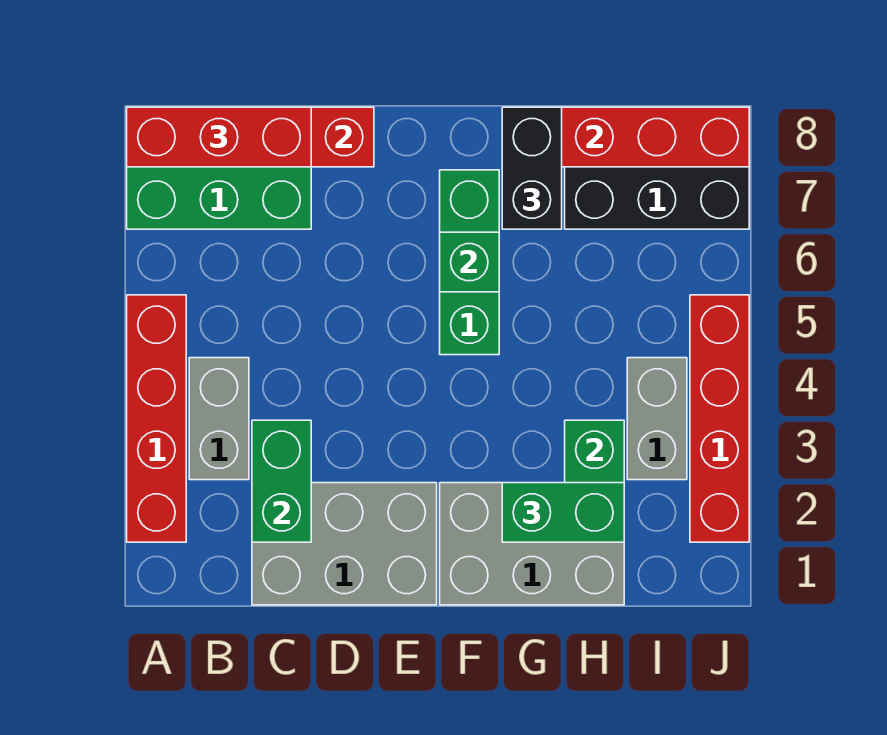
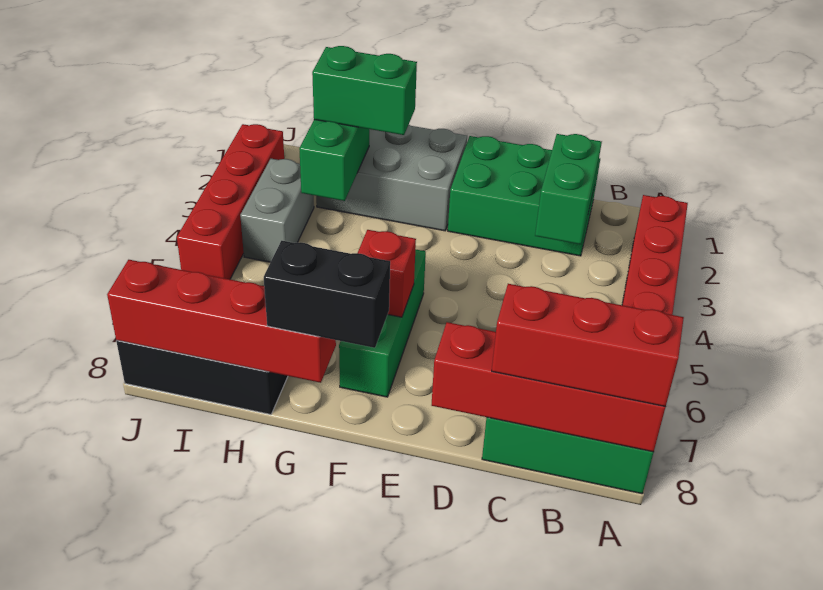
grey brick B3:B4 level 1 -> none
grey brick C1:E2 level 1 -> green brick C1:E2 level 1
green brick F6 level 2 -> red brick F6 level 2
black brick G7:G8 level 3 -> black brick F8:G8 level 3

